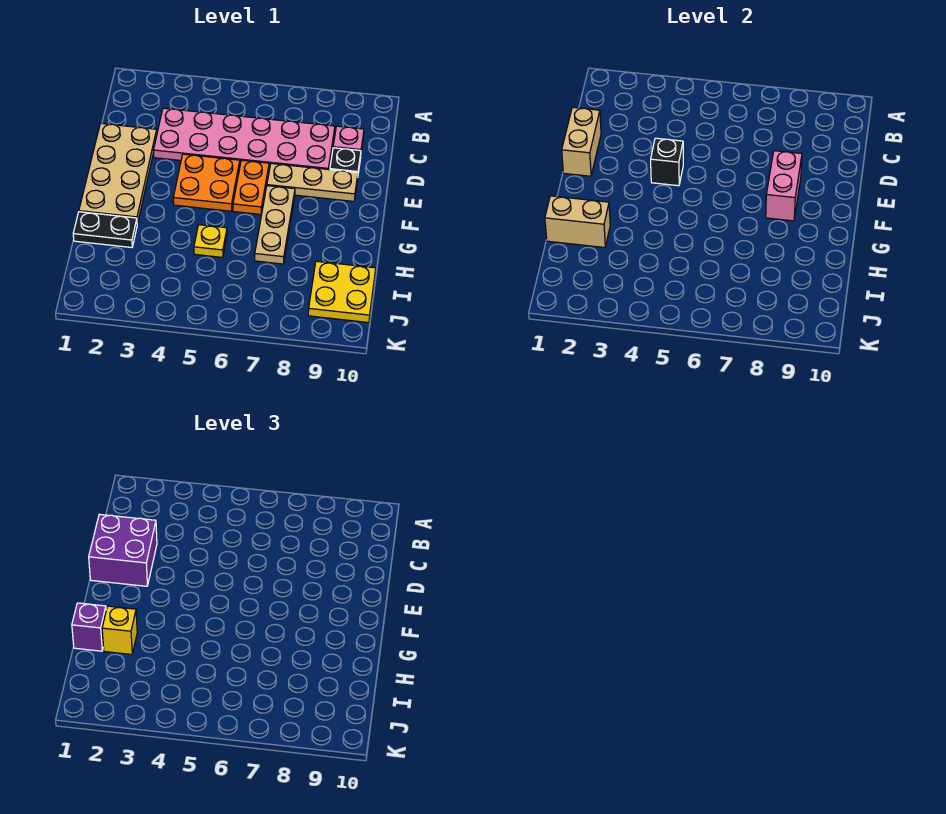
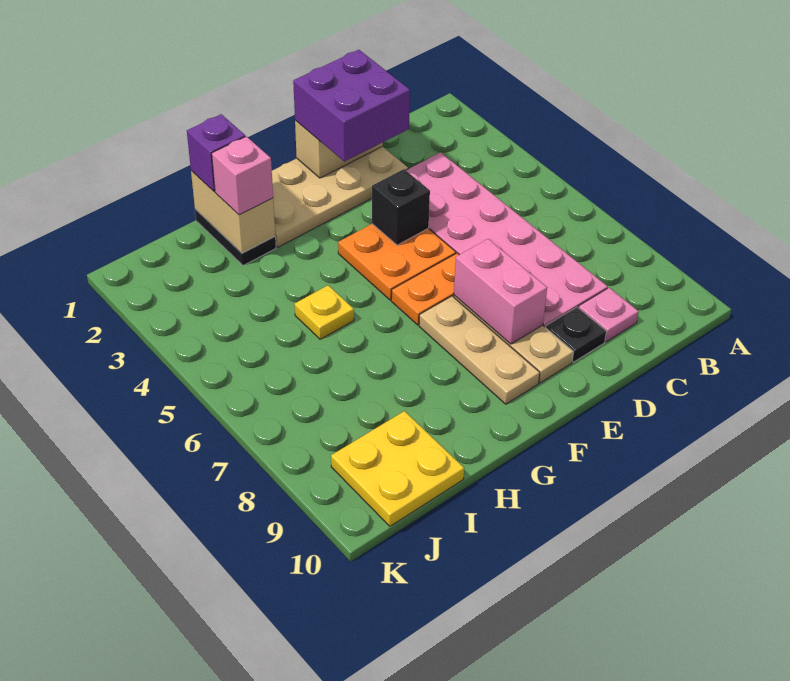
pink brick E8:F8 level 2 -> pink brick E7:E8 level 2
tan plate F7:H7 level 1 -> tan plate F7:F9 level 1
yellow brick H2 level 3 -> pink brick H2 level 3

